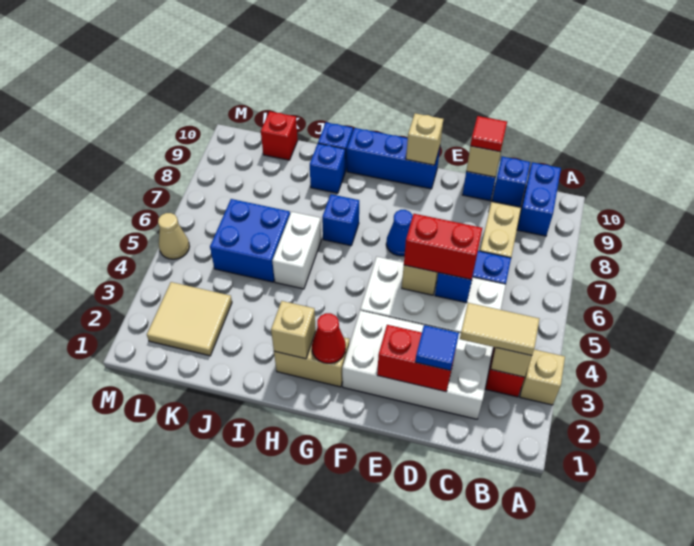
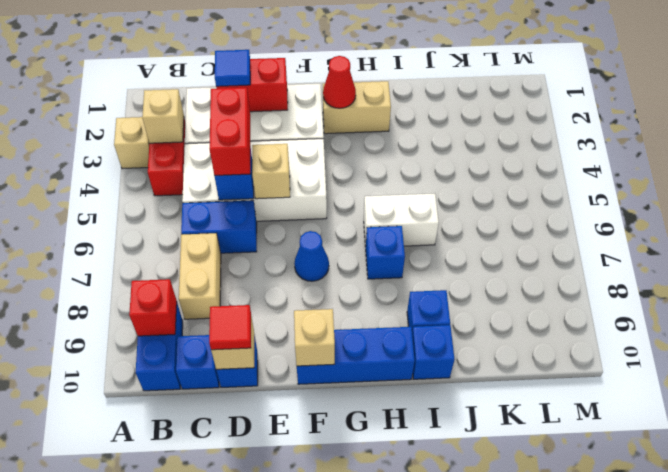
tan tile B3:C3 level 3 -> none
red brick D5:E5 level 3 -> red brick D4:D5 level 3
tan brick H2 level 2 -> none
white brick I5:I6 level 1 -> white brick H6:I6 level 1
blue brick J5:K6 level 1 -> none
tan tile K2:L3 level 1 -> none
red brick K10 level 1 -> red brick B9 level 2
tan cone M5 level 1 -> none

